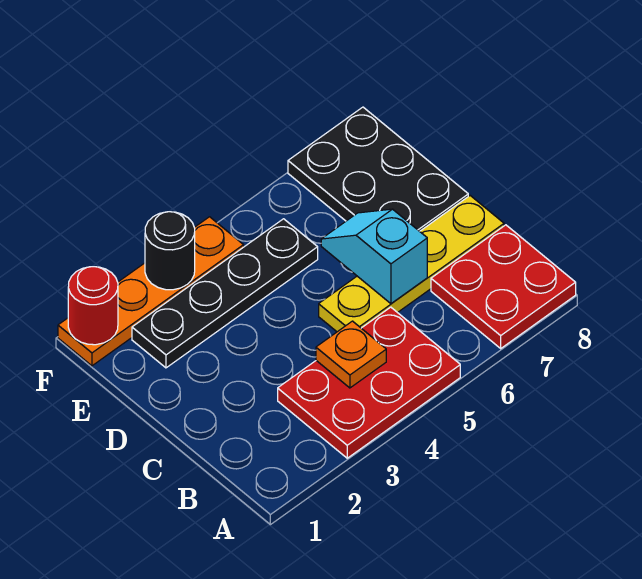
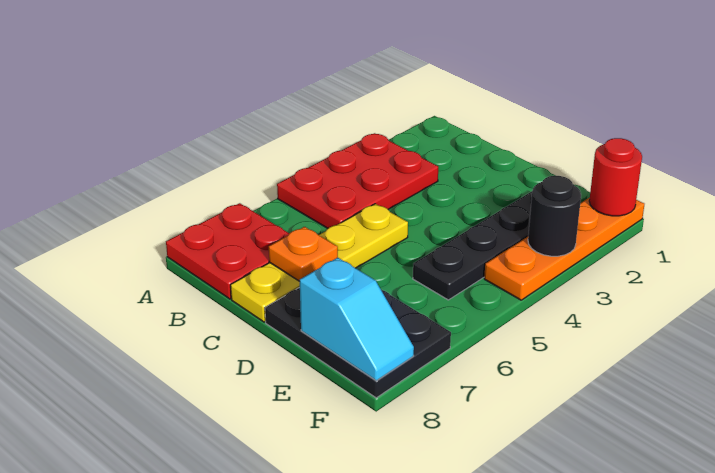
orange plate B4 level 2 -> orange plate C7 level 2
cyan slope C6:D6 level 2 top C -> cyan slope E8:F8 level 2 top E

